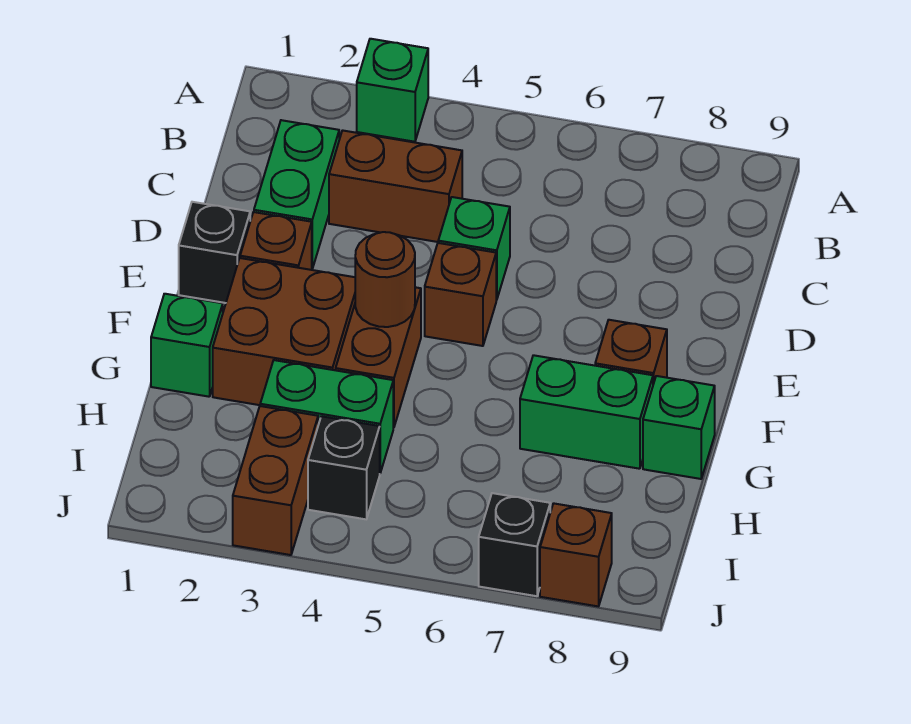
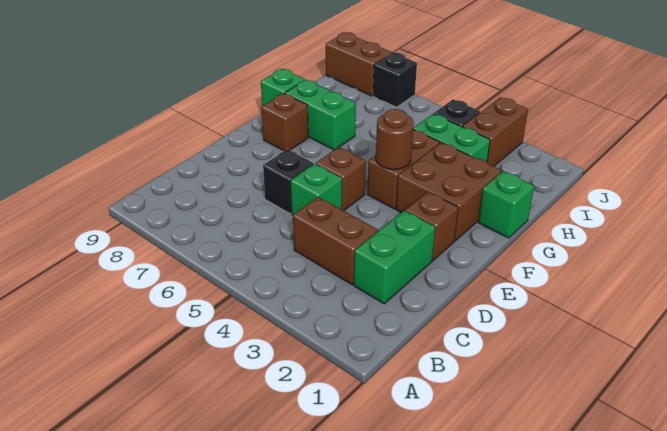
green brick A3 level 1 -> none
black brick E1 level 1 -> black brick D6 level 1
brown brick J8 level 1 -> brown brick J8:J9 level 1

